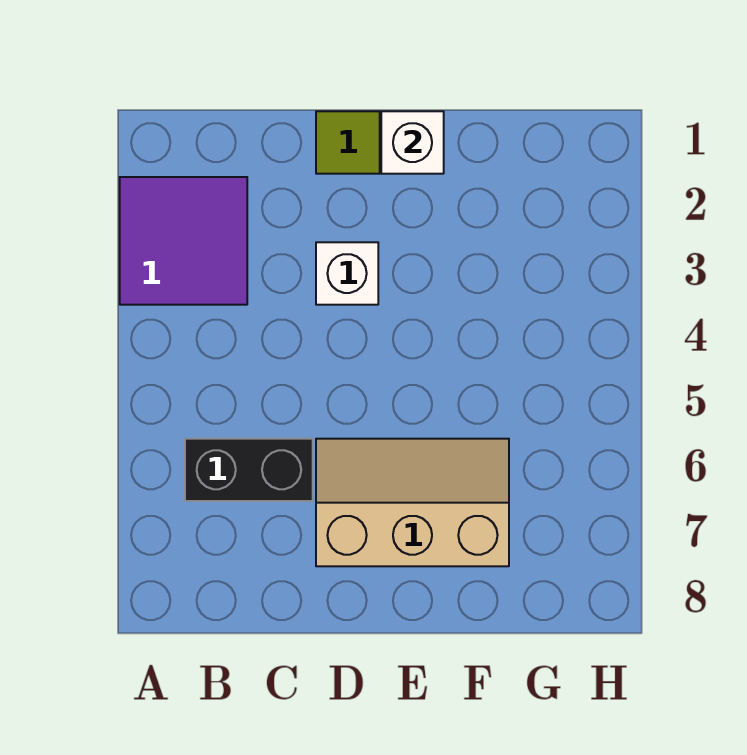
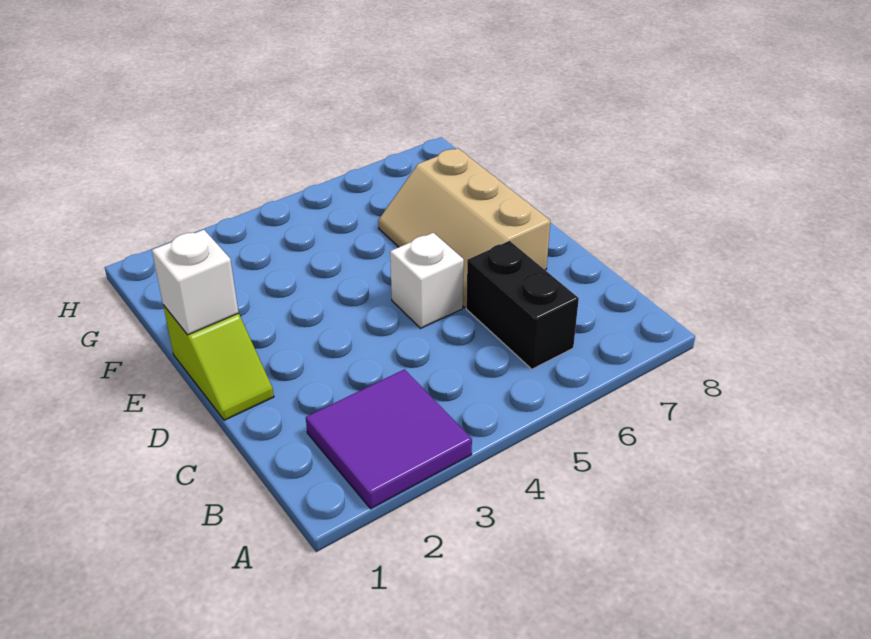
white brick D3 level 1 -> white brick D5 level 1

